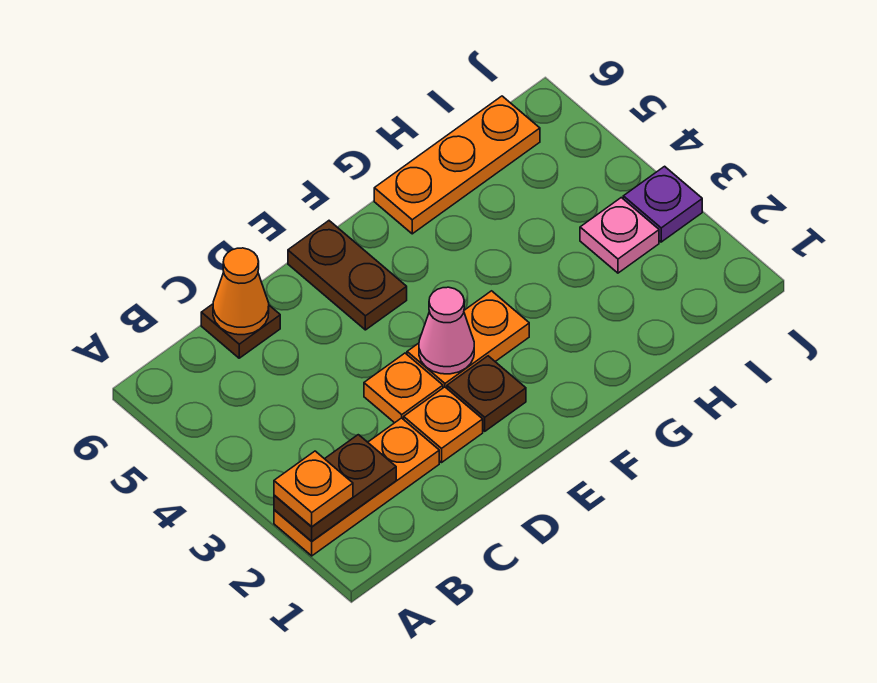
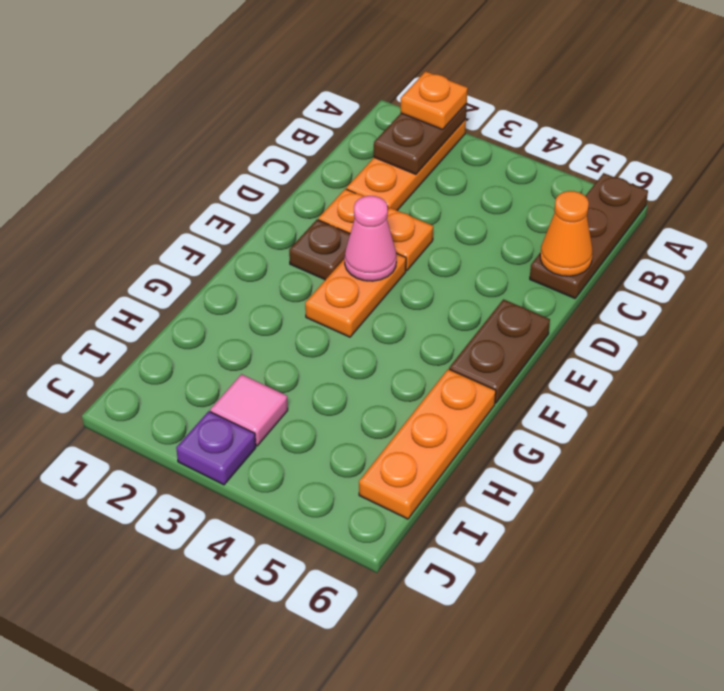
brown plate C6 level 1 -> brown plate A6:C6 level 1
brown plate E5:E6 level 1 -> brown plate E6:F6 level 1
pink plate I3 level 1 -> pink tile I3 level 1

